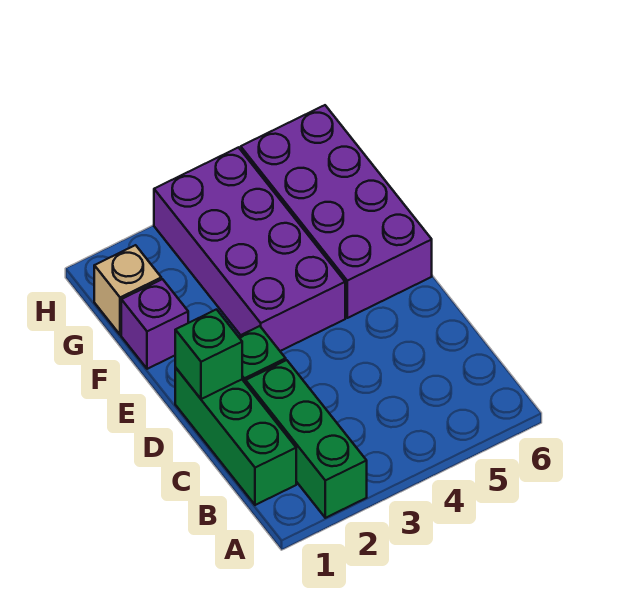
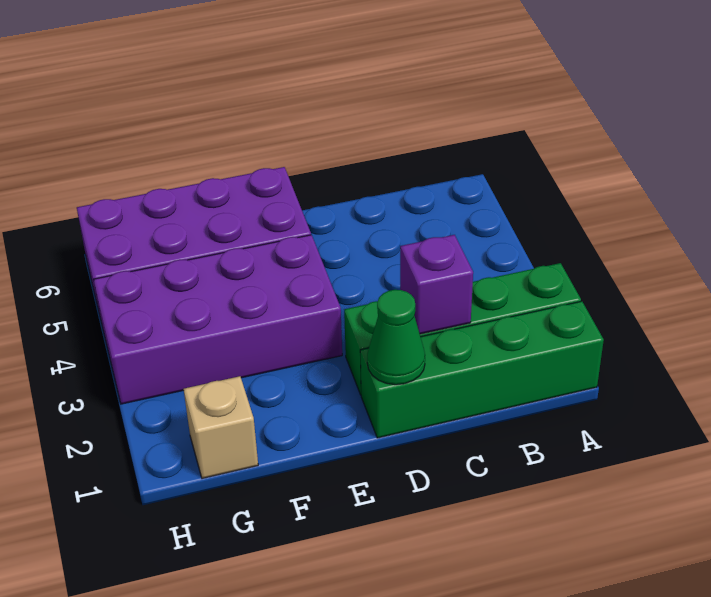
green brick B1:D1 level 1 -> green brick A1:D1 level 1
green brick D1 level 2 -> green cone D1 level 2
purple brick F1 level 1 -> purple brick C2 level 2

